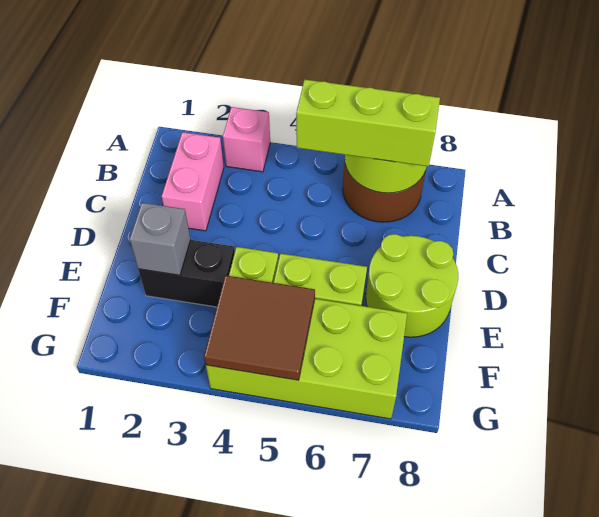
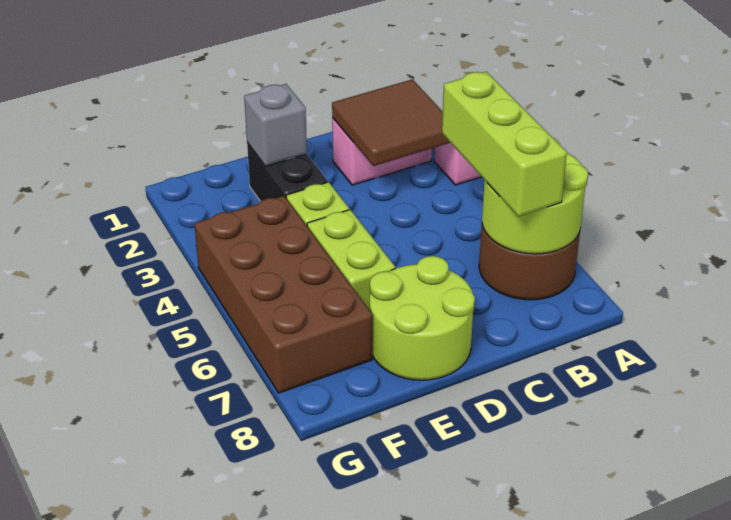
lime brick F4:G7 level 1 -> brown brick F4:G7 level 1
brown tile F4:G5 level 2 -> brown tile B2:C3 level 2

